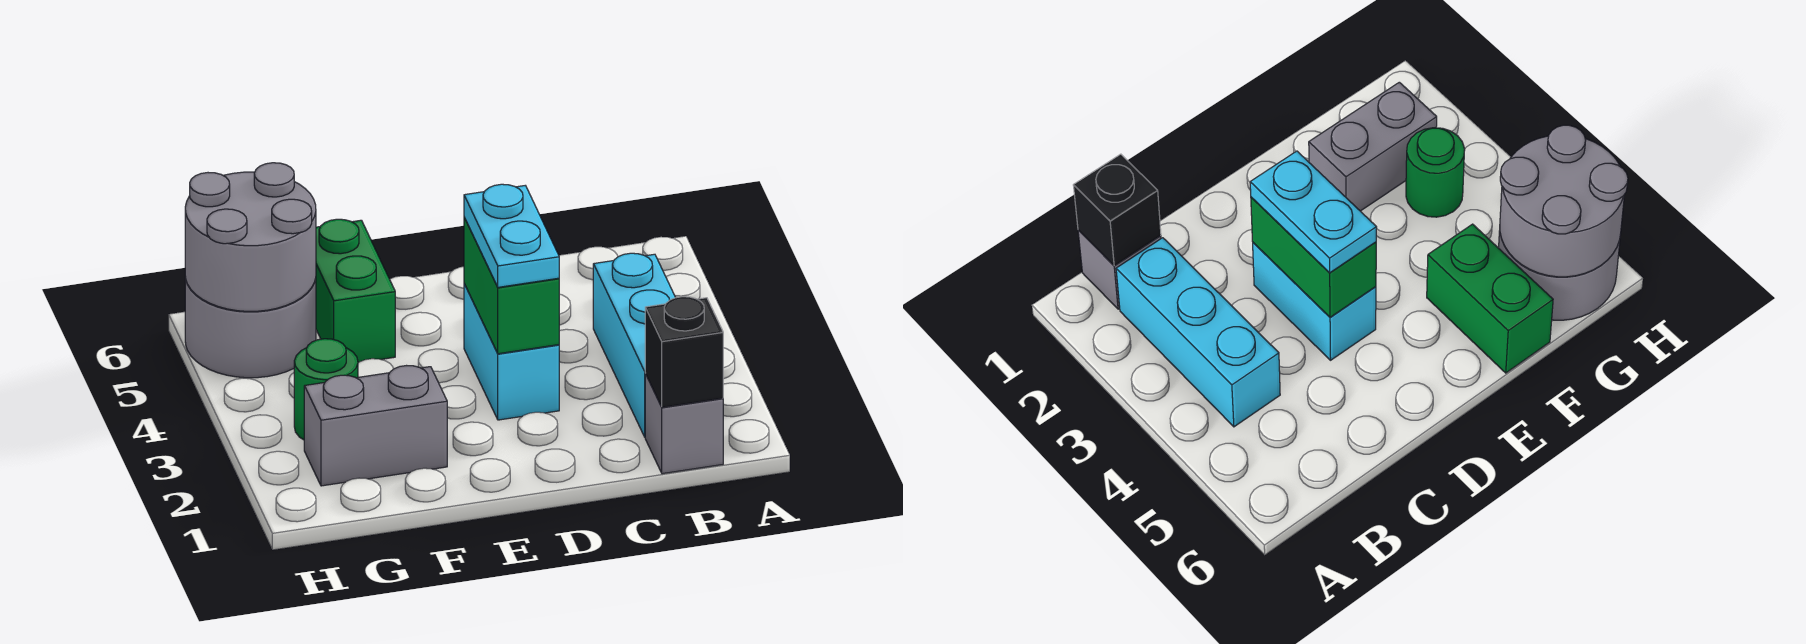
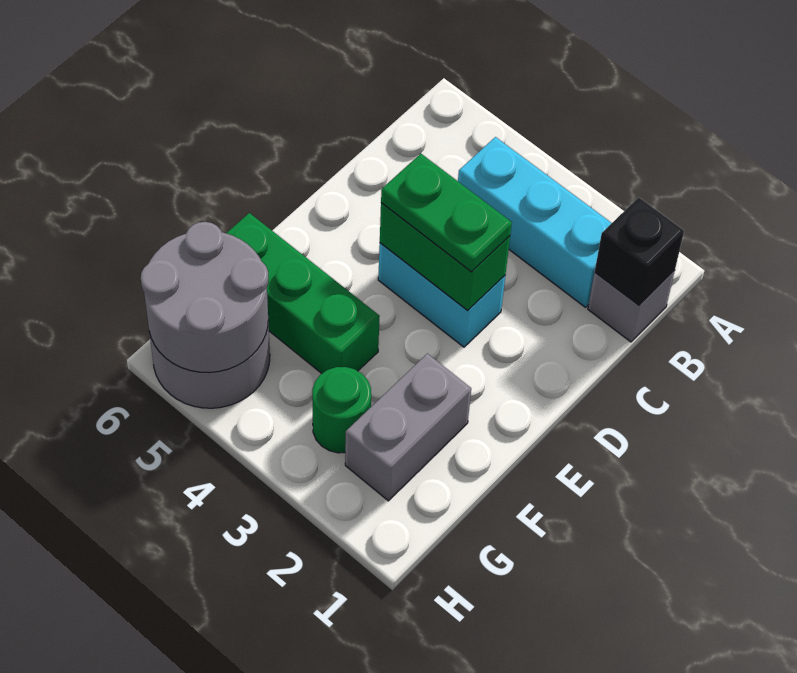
cyan plate D3:D4 level 3 -> green plate D3:D4 level 3
green brick F5:F6 level 1 -> green brick F4:F6 level 1

